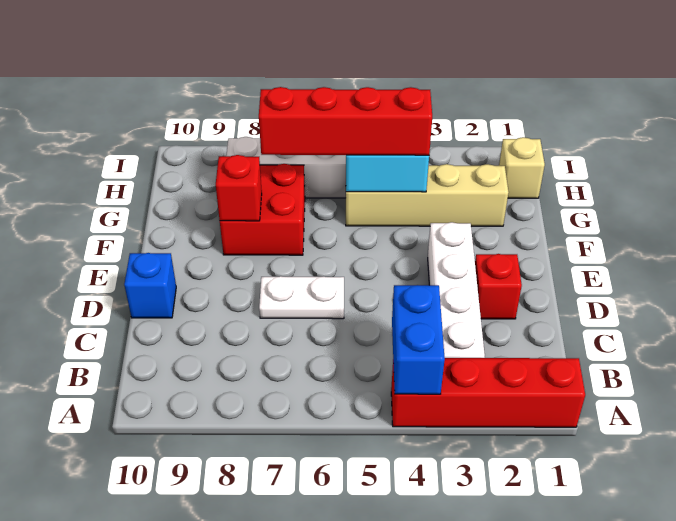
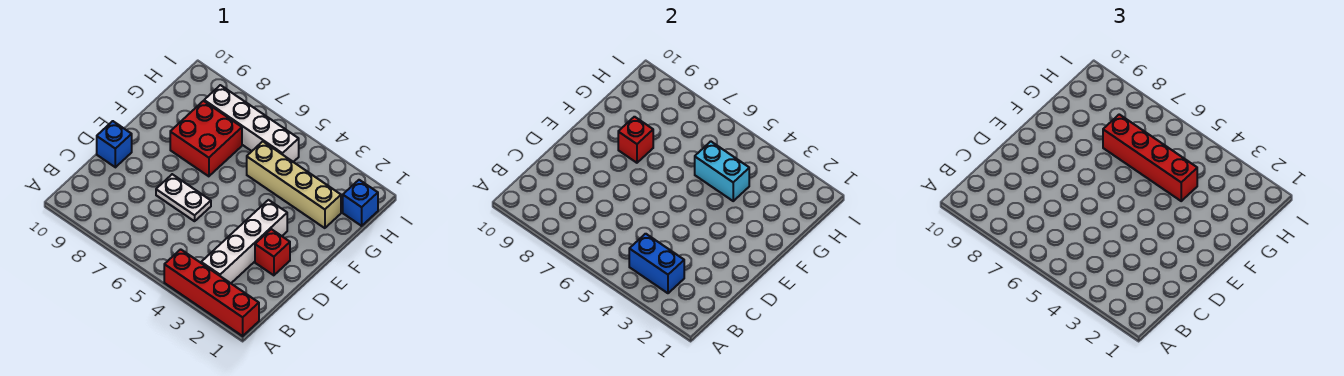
blue brick A4:B4 level 2 -> blue brick B3:B4 level 2
tan brick H1 level 1 -> blue brick H1 level 1

